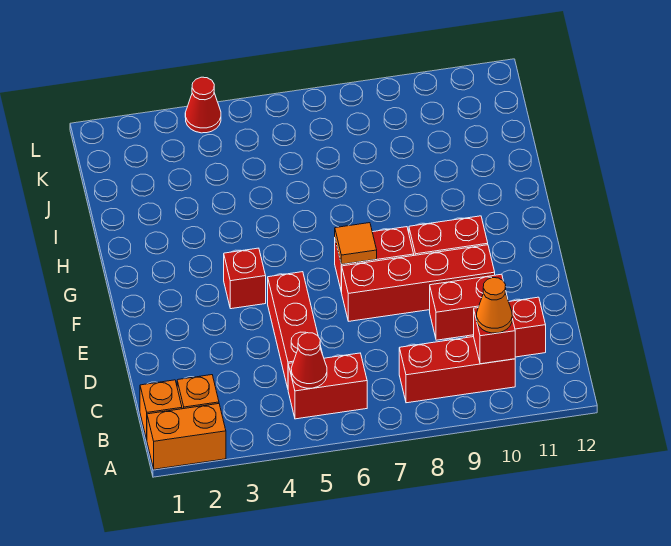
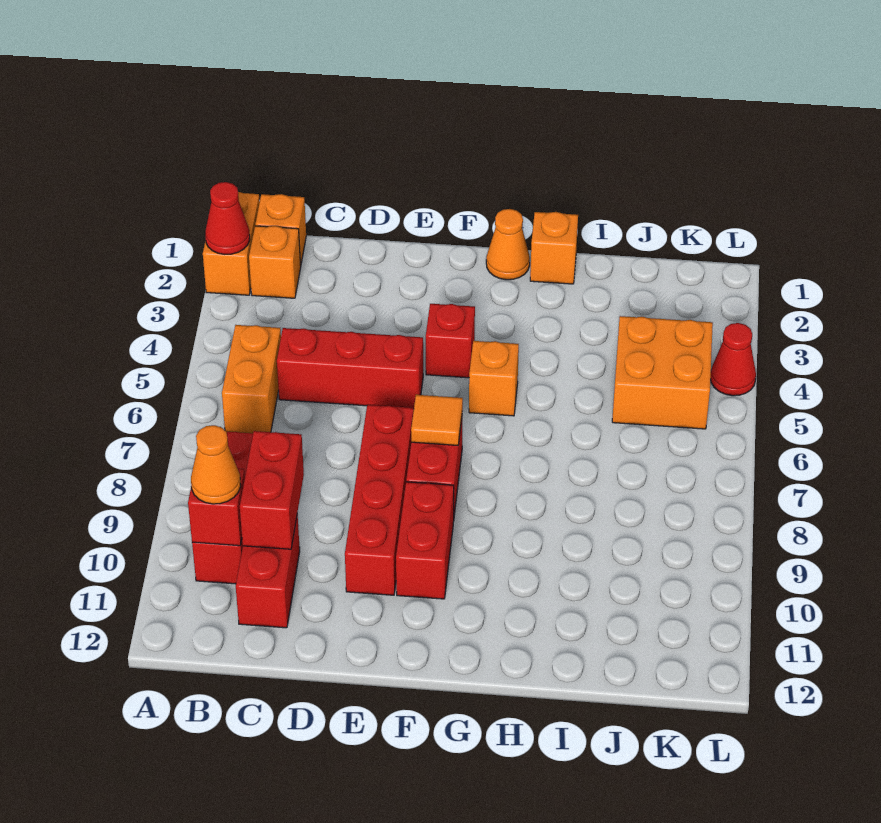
red brick B5:B6 level 1 -> orange brick B5:B6 level 1
red cone B5 level 2 -> red cone A2 level 2
none -> orange cone G1 level 1
none -> orange brick G5 level 1
none -> orange brick H1 level 1
none -> orange brick J4:K5 level 1

